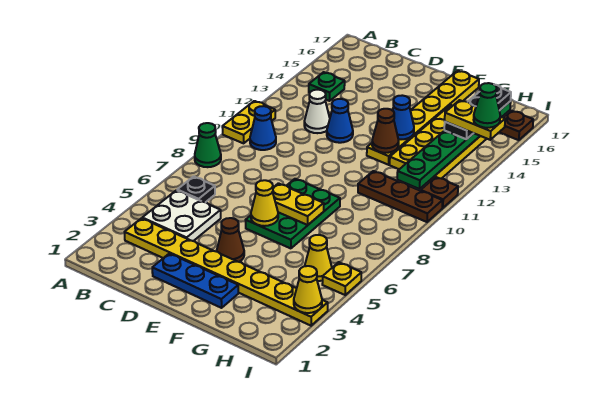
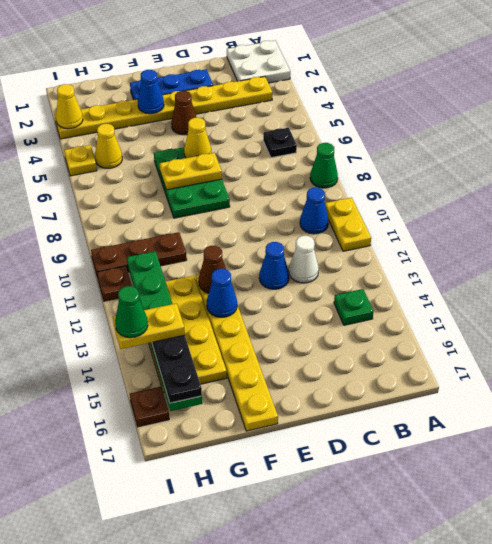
white plate B4:C5 level 1 -> white plate A1:B2 level 1
none -> blue cone F3 level 2

